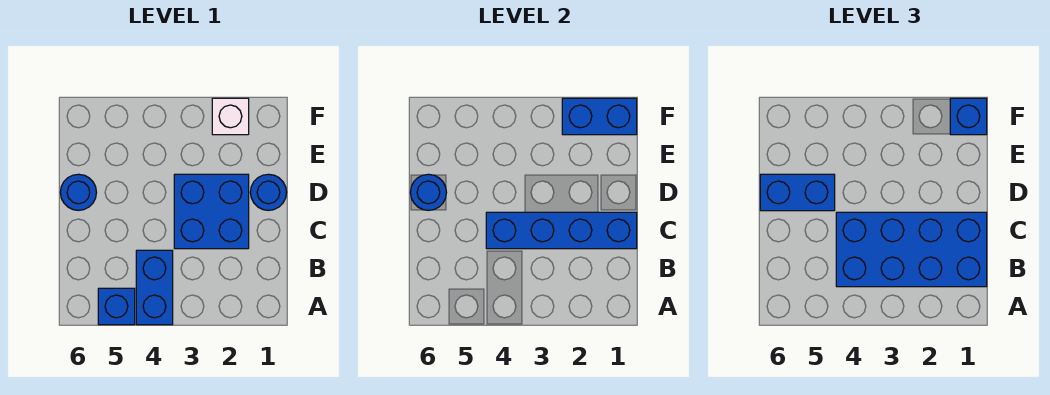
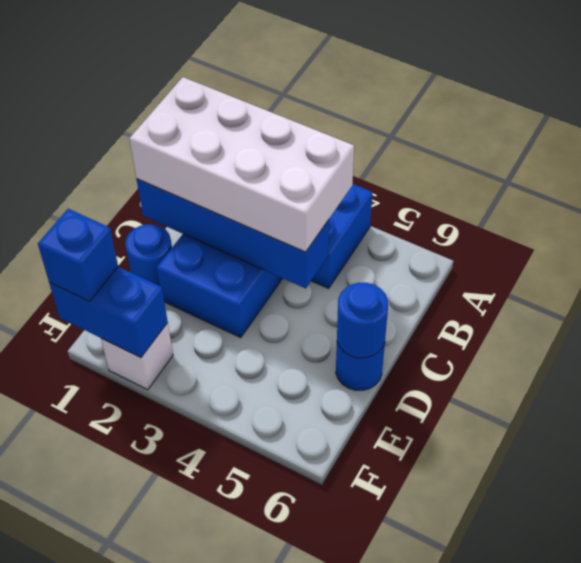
blue brick A5 level 1 -> none
blue brick B1:C4 level 3 -> white brick B1:C4 level 3
blue brick D5:D6 level 3 -> none

